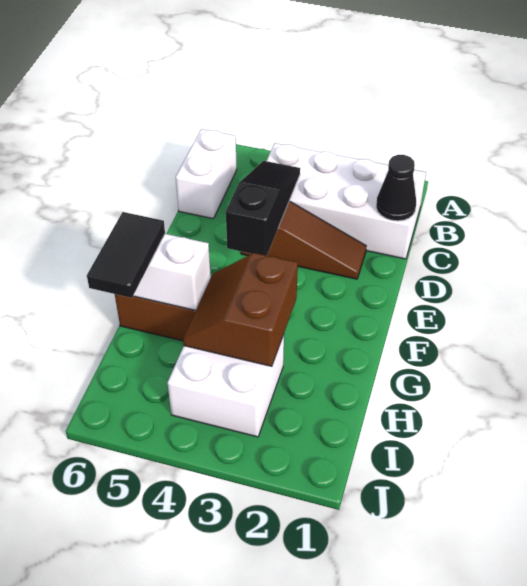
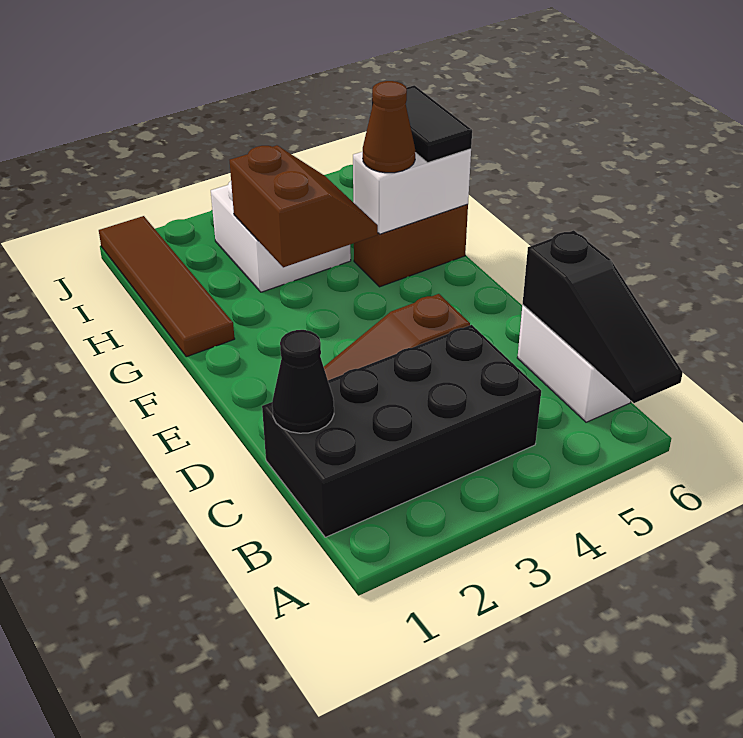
white brick B1:C4 level 1 -> black brick B1:C4 level 1
black slope C4:E4 level 2 top E -> black slope A6:C6 level 2 top C
none -> brown tile G1:J1 level 1
none -> brown cone G5 level 3

